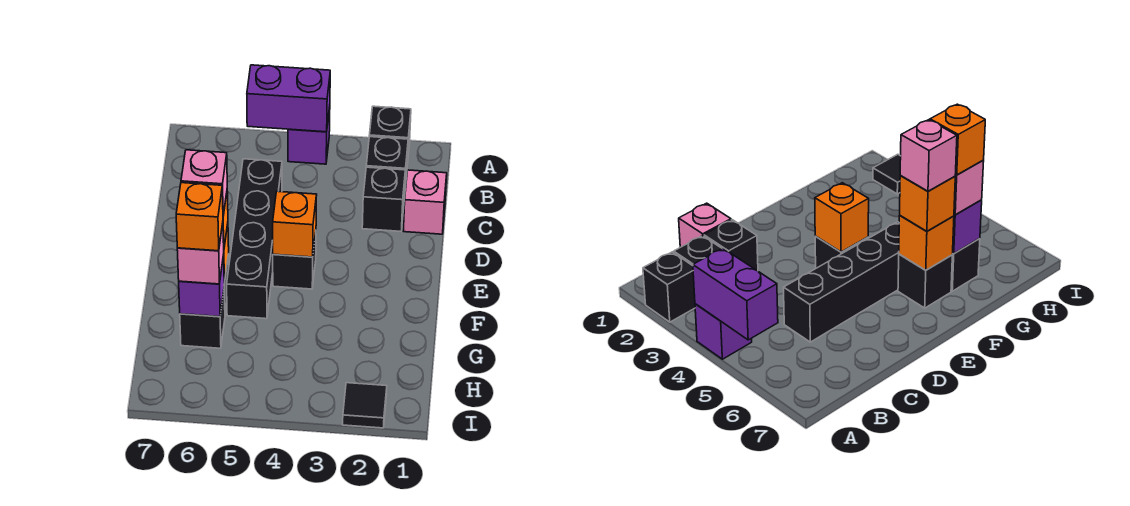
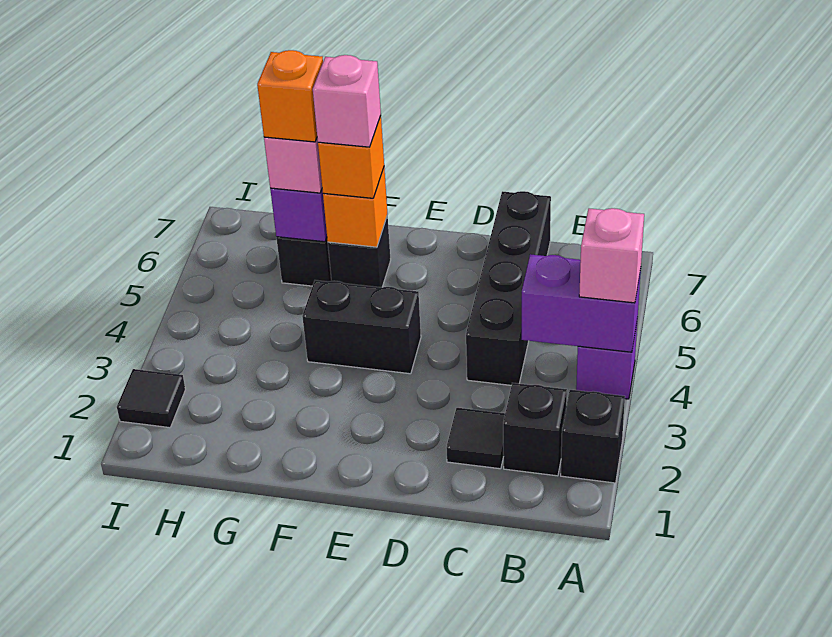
purple brick A4:A5 level 2 -> purple brick A4:B4 level 2
pink brick C1 level 1 -> pink brick A4 level 3
black brick C2 level 1 -> black tile C2 level 1
black brick C5:F5 level 1 -> black brick C4:C7 level 1
black brick E4 level 1 -> black brick E4:F4 level 1
orange brick E4 level 2 -> none

